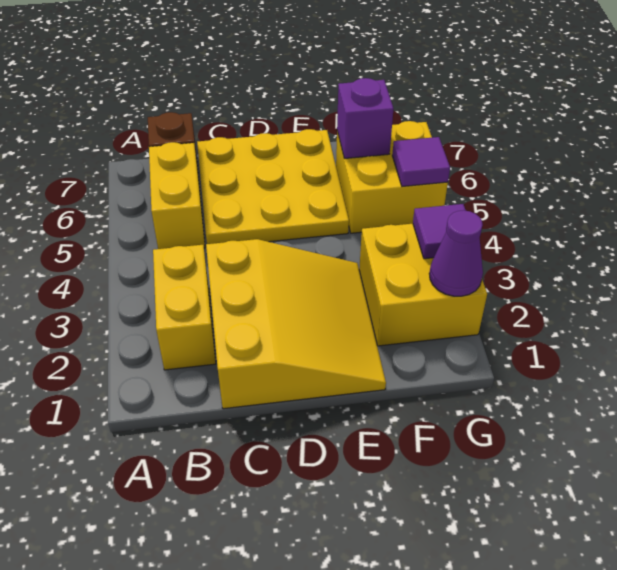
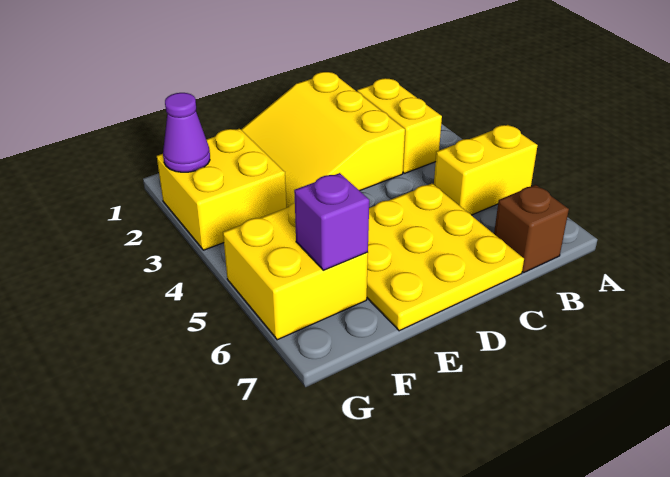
yellow brick B5:B6 level 1 -> yellow brick A5:B5 level 1
purple tile G3 level 2 -> none
purple tile G5 level 2 -> none

